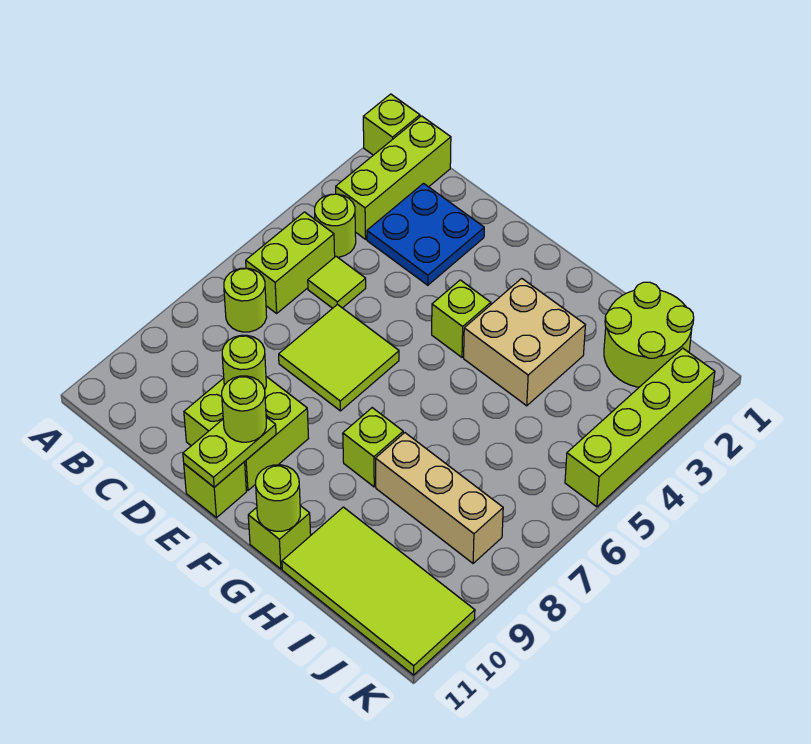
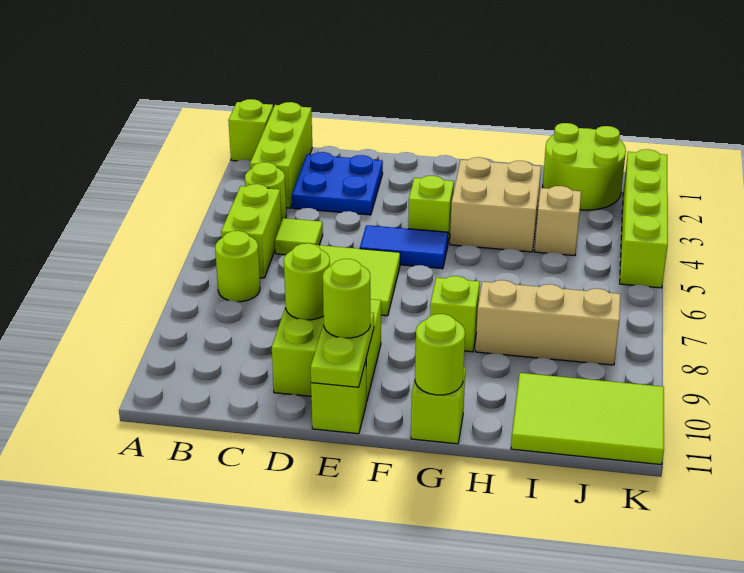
none -> blue tile E5:F5 level 1
lime tile H10:K11 level 1 -> lime tile I10:K11 level 1
none -> tan brick I4 level 1

